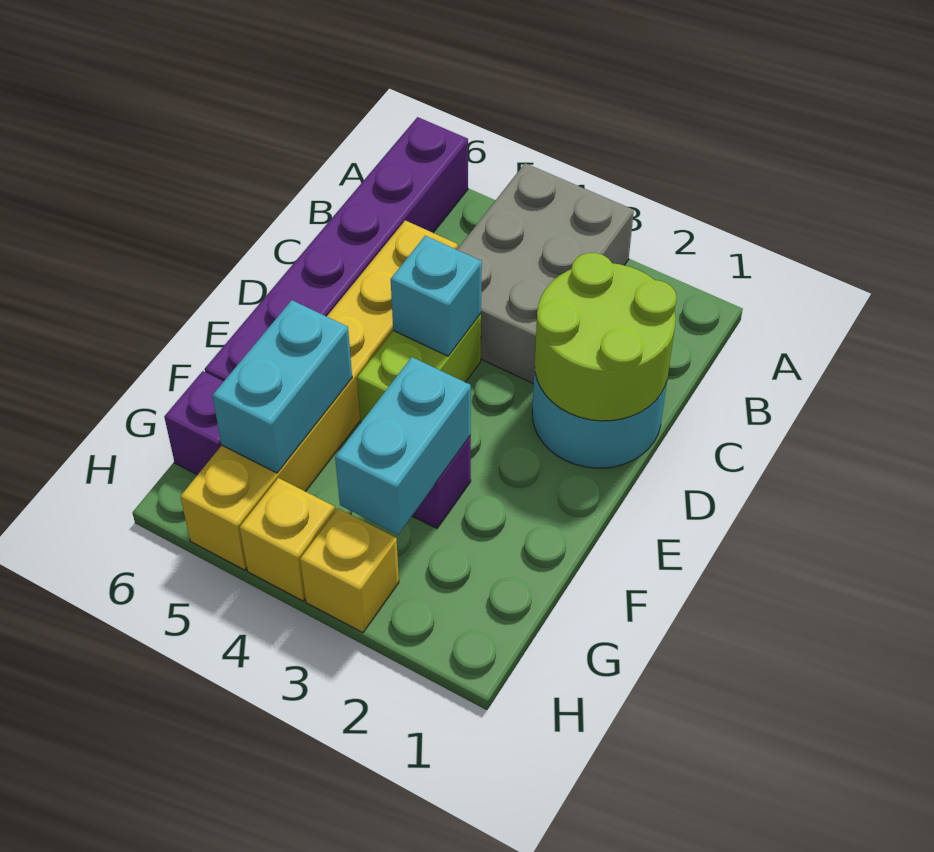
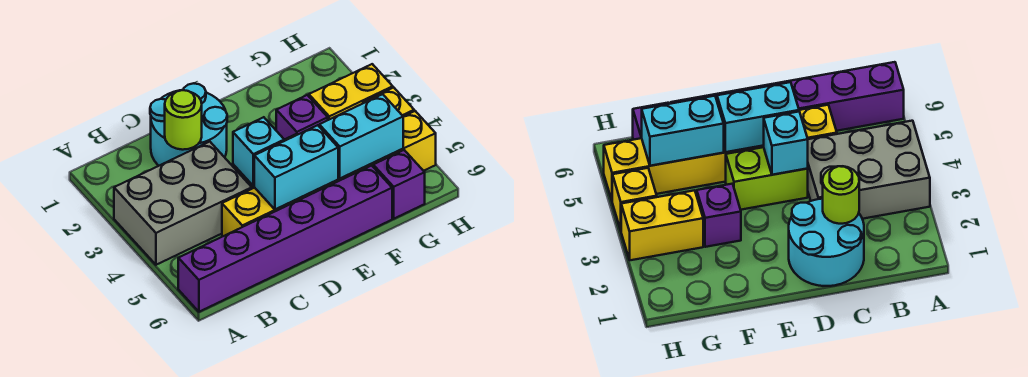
lime round brick C1:D2 level 2 -> lime round brick C2 level 2
cyan brick F3:G3 level 2 -> cyan brick D5:E5 level 2
yellow brick H3 level 1 -> yellow brick G3:H3 level 1

